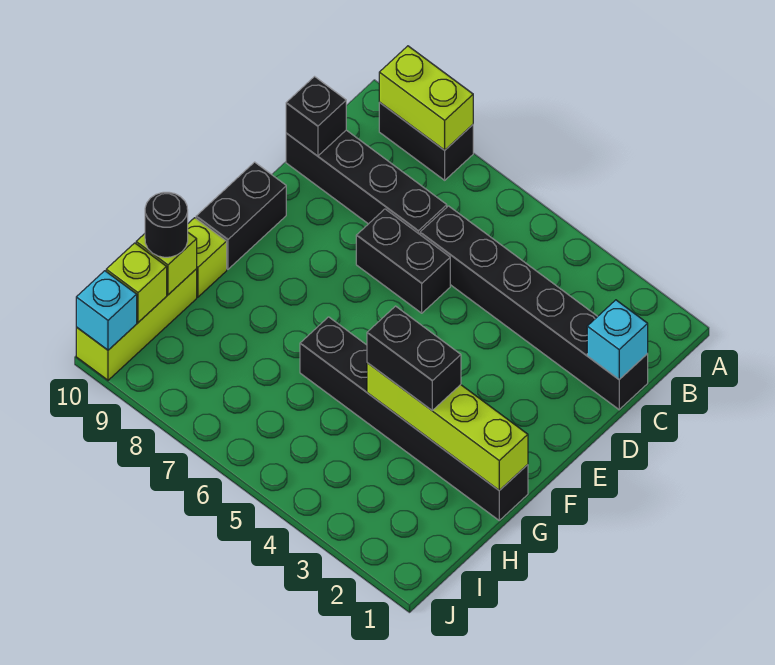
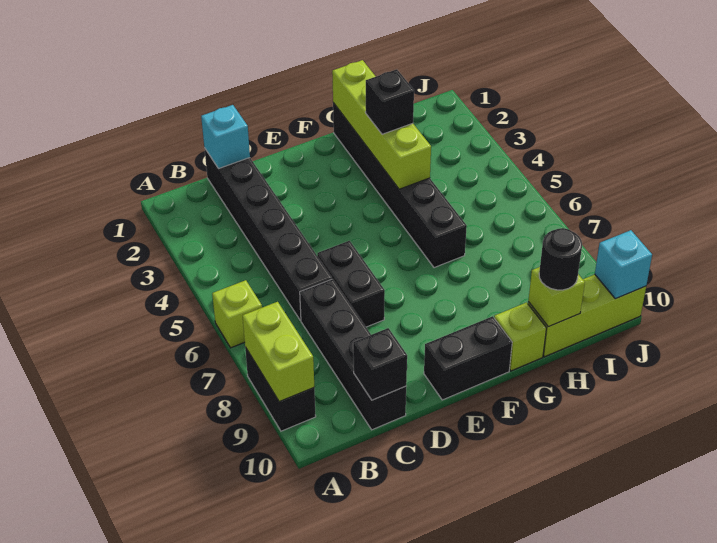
black brick G3:G4 level 3 -> black brick G3 level 3
lime brick I10 level 2 -> lime brick A6 level 1

